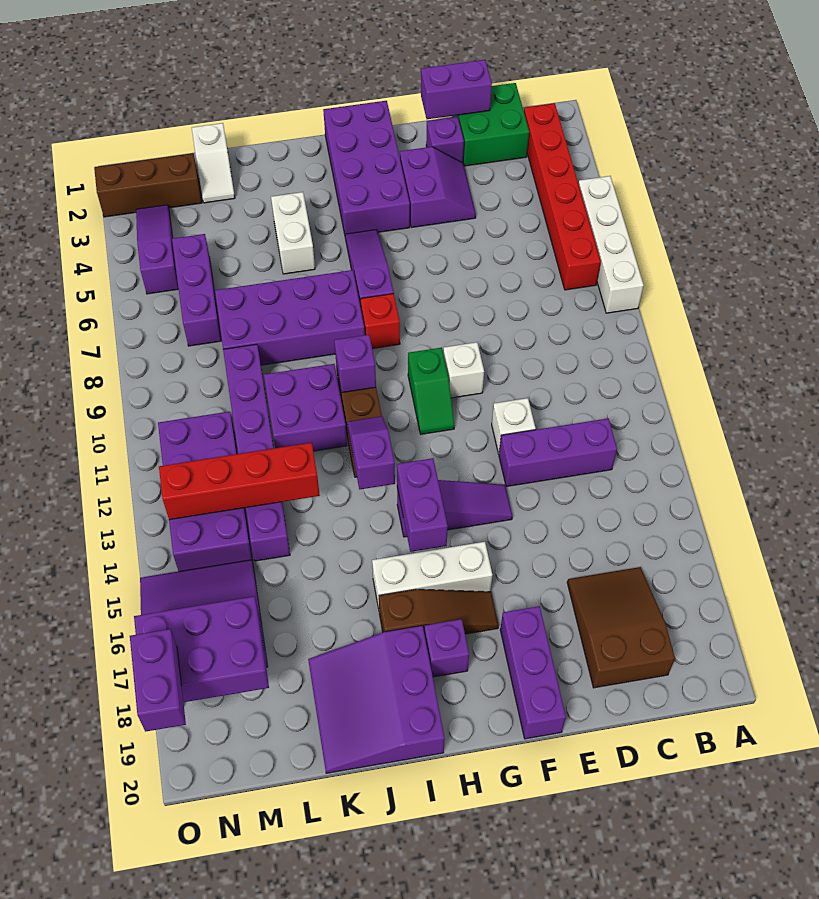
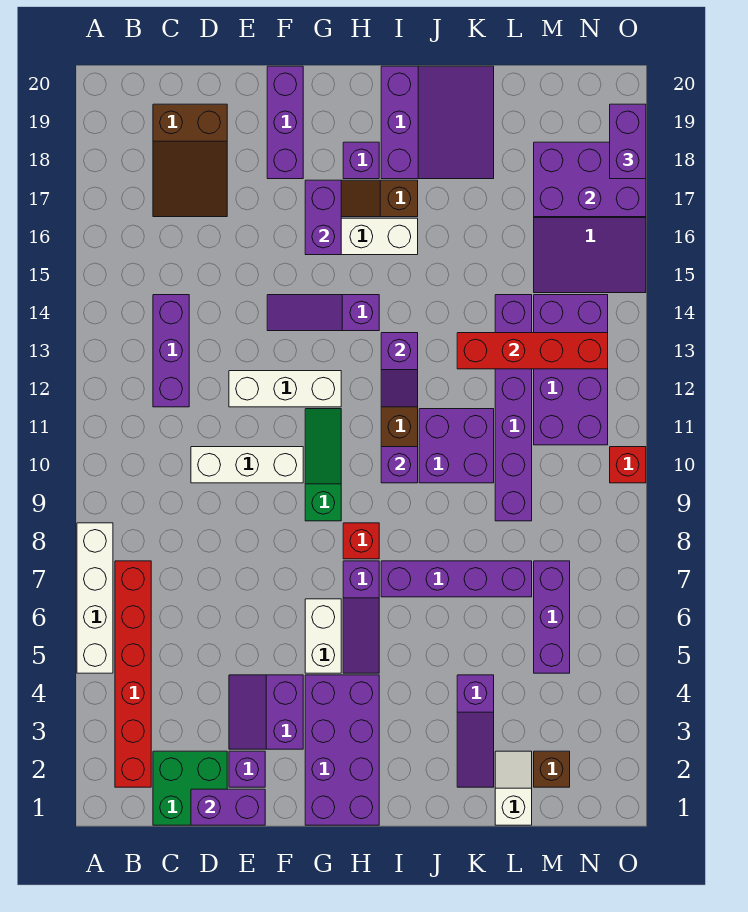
purple brick C13:E13 level 1 -> purple brick C12:C14 level 1
white brick E12 level 1 -> white brick E12:G12 level 1
white brick F10 level 1 -> white brick D10:F10 level 1
green slope G10:G11 level 1 top 10 -> green slope G9:G11 level 1 top 9
purple brick H14:H15 level 2 -> purple brick G16:G17 level 2
purple brick I7:L8 level 1 -> purple brick I7:L7 level 1
white brick J4:J5 level 1 -> white brick G5:G6 level 1
brown brick M2:O2 level 1 -> brown brick M2 level 1
purple slope N3:N5 level 1 top 5 -> purple slope K2:K4 level 1 top 4
none -> red brick O10 level 1

